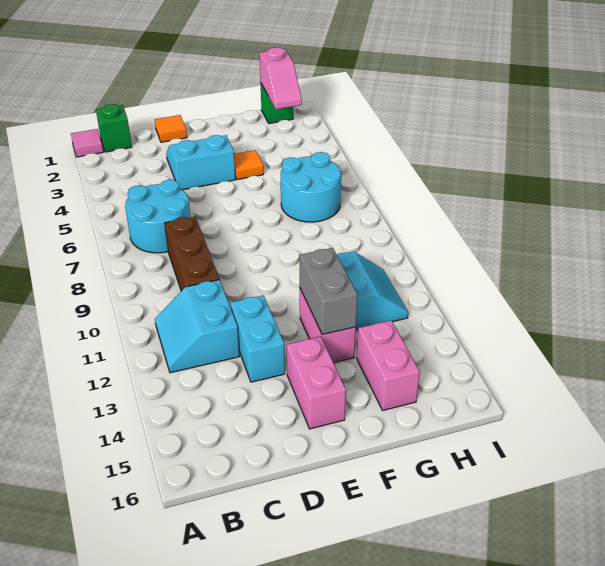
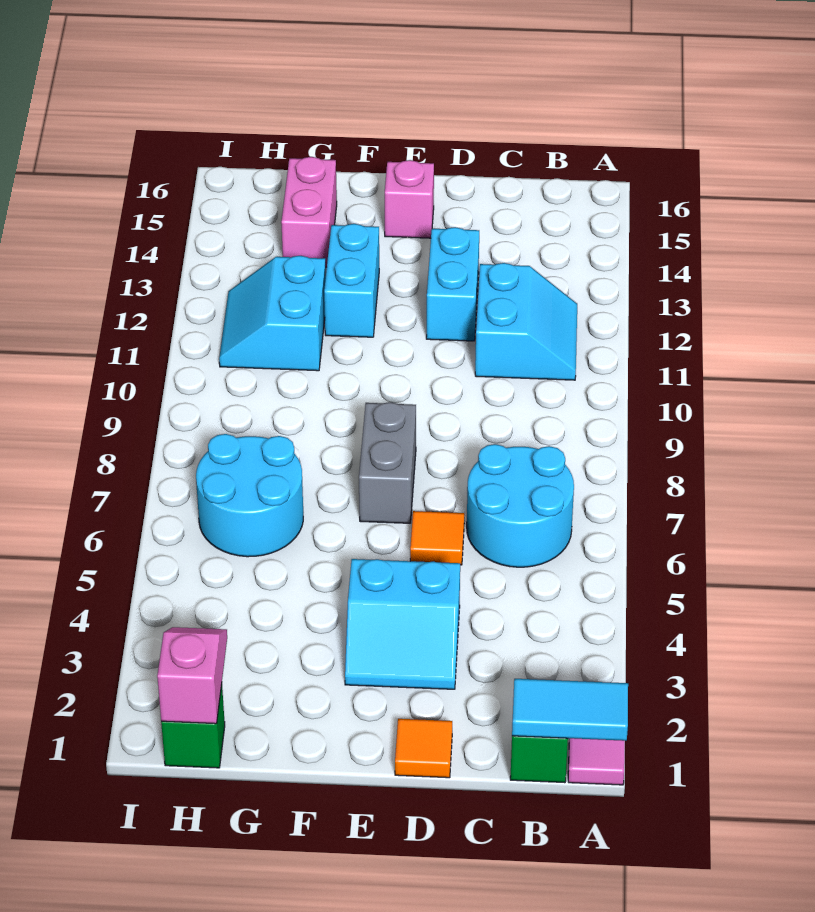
none -> cyan tile A1:B1 level 2
brown brick C8:C10 level 1 -> none
pink brick E14:E15 level 1 -> pink brick E15 level 1
orange tile F4 level 1 -> orange tile D6 level 1
pink brick F12:F13 level 1 -> cyan brick F12:F13 level 1
grey brick F12:F13 level 2 -> grey brick E7:E8 level 1

